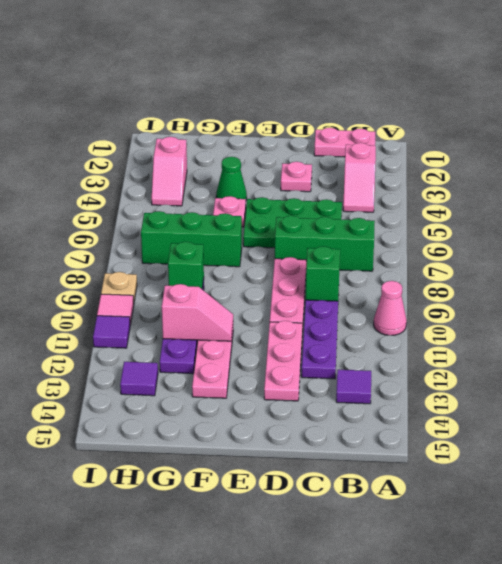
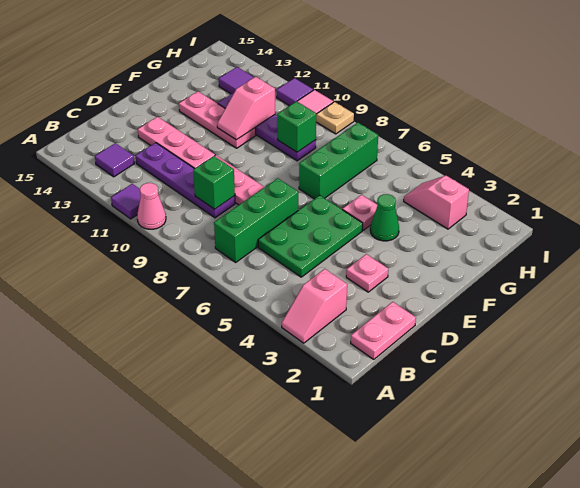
none -> purple tile A11 level 1
pink slope B3:B4 level 1 top 3 -> pink slope A3:B3 level 1 top B

